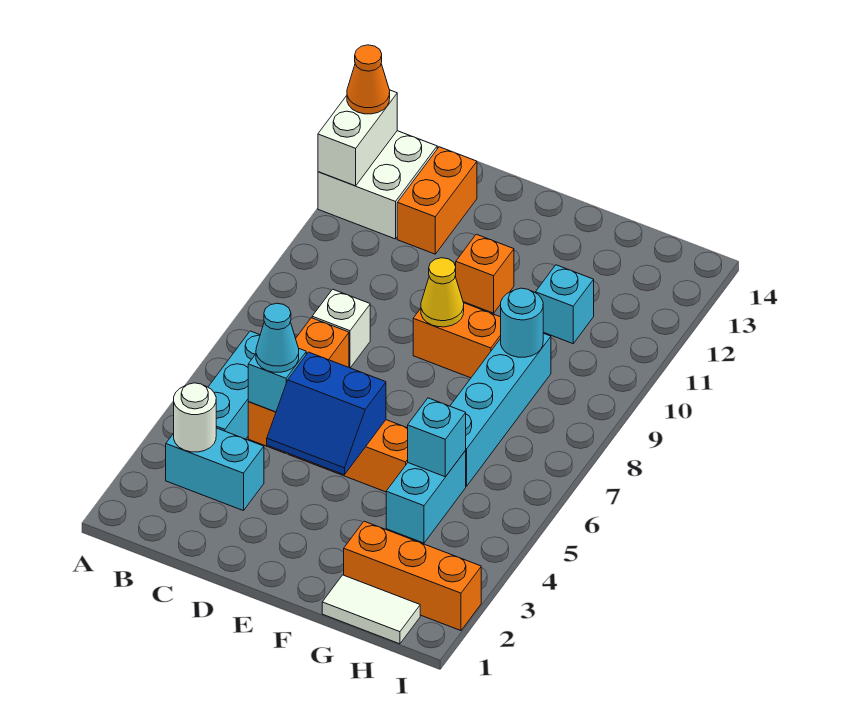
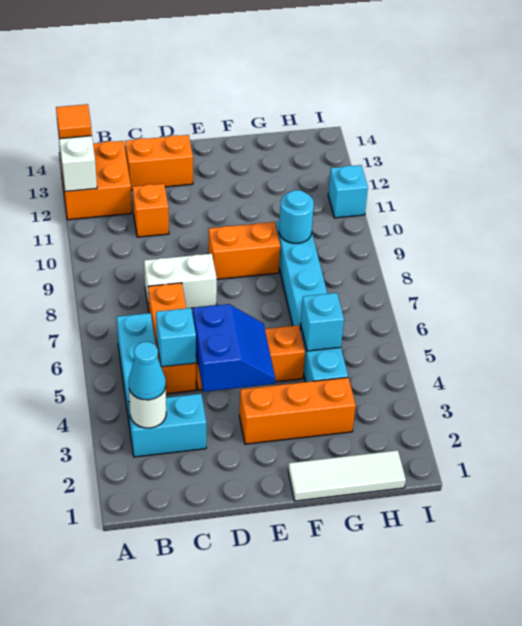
white brick A12:B13 level 1 -> orange brick A12:B13 level 1
orange cone A13 level 3 -> orange tile A13 level 3
cyan cone C5 level 3 -> cyan cone B3 level 3
white brick C8 level 1 -> white brick C8:D8 level 1
orange brick C12:C13 level 1 -> orange brick C13:D13 level 1
blue slope D4:E5 level 2 top 5 -> blue slope D4:E5 level 2 top D
yellow cone E9 level 2 -> none
orange brick E11 level 1 -> orange brick C11 level 1
white tile G1:H1 level 1 -> white tile F1:H1 level 1
orange brick G2:I2 level 1 -> orange brick E3:G3 level 1
cyan brick G11 level 1 -> cyan brick I11 level 1

